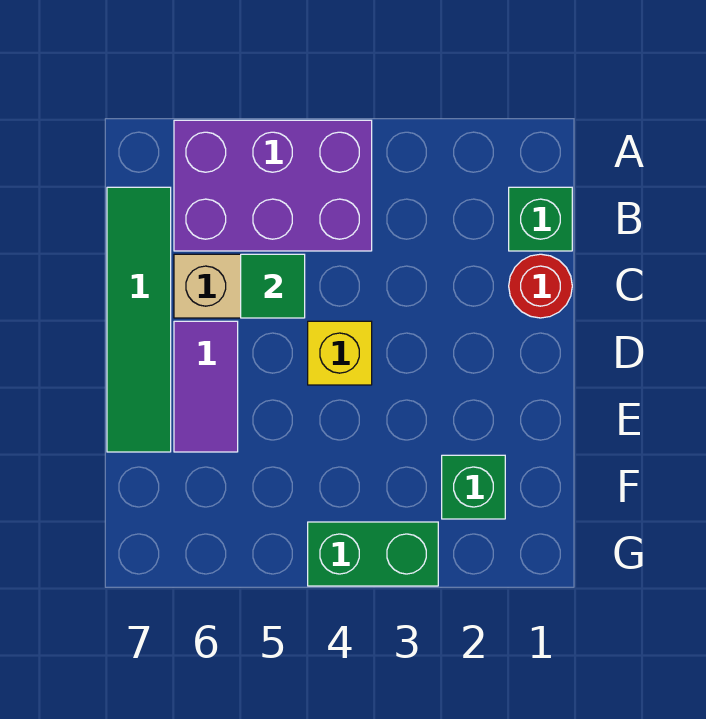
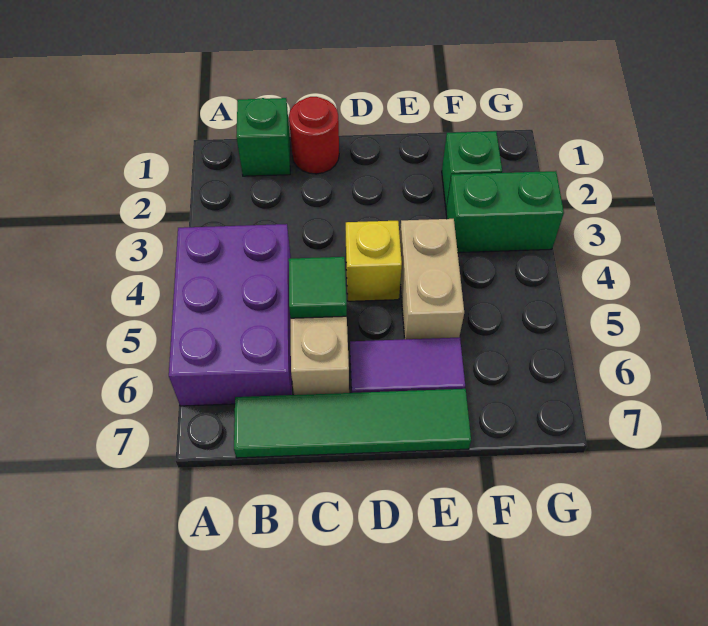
none -> tan brick E4:E5 level 1
green brick G3:G4 level 1 -> green brick F3:G3 level 1

